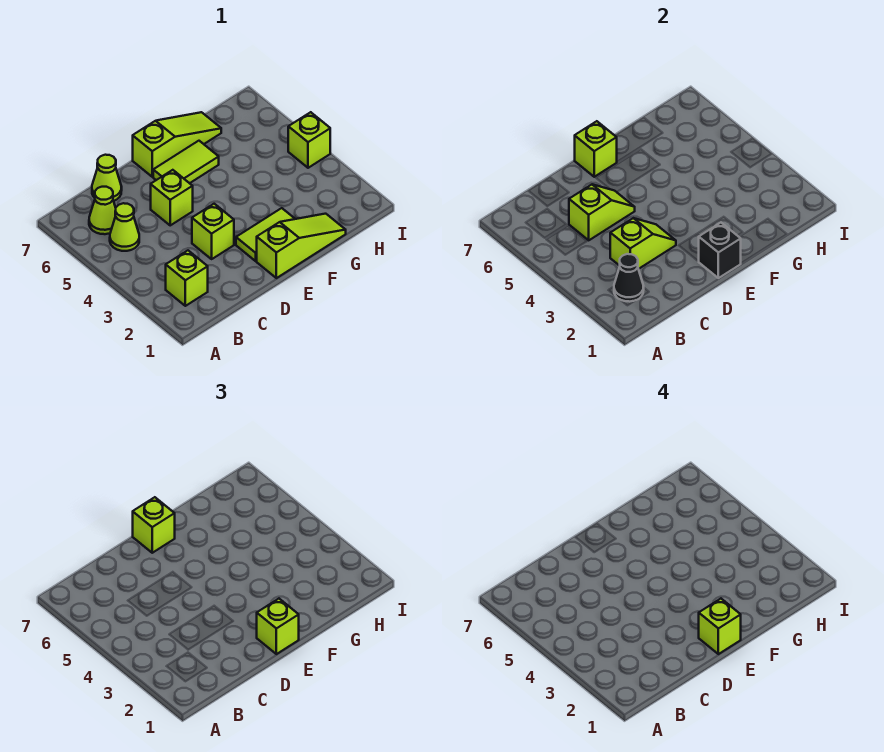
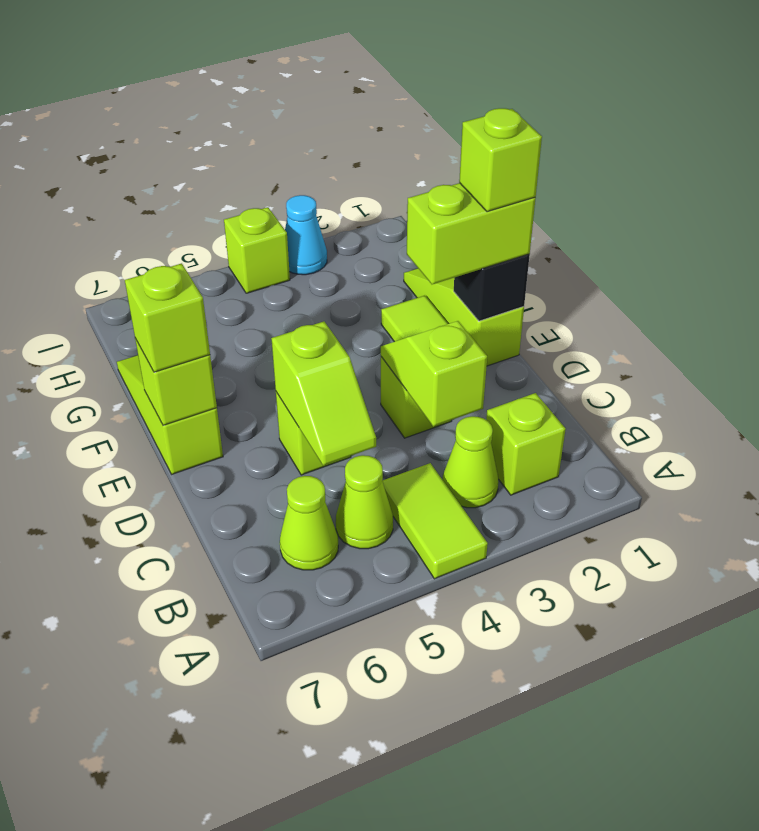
black cone B2 level 2 -> none
lime slope C5:D5 level 2 top C -> lime slope C5:D5 level 2 top D
lime cone C7 level 1 -> lime cone B3 level 1
lime brick E1 level 3 -> lime brick E1:E2 level 3
lime tile E6:F6 level 1 -> lime tile A4:B4 level 1
none -> cyan cone I3 level 1

